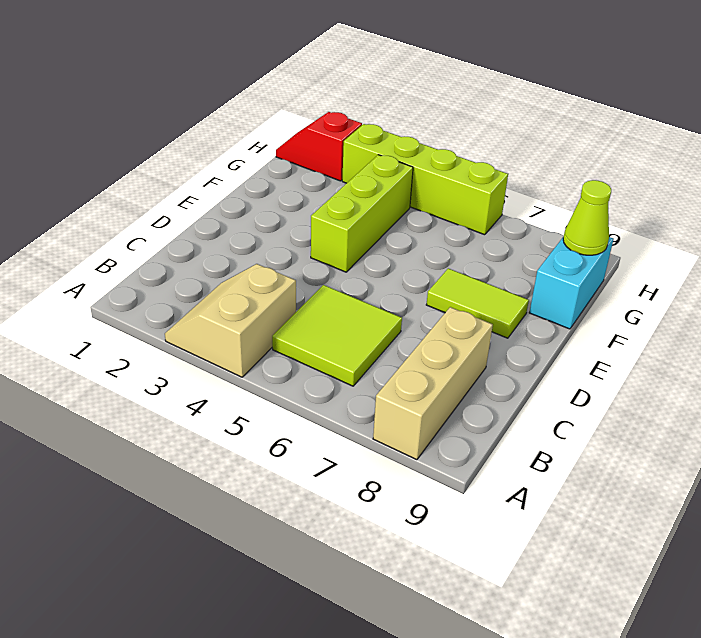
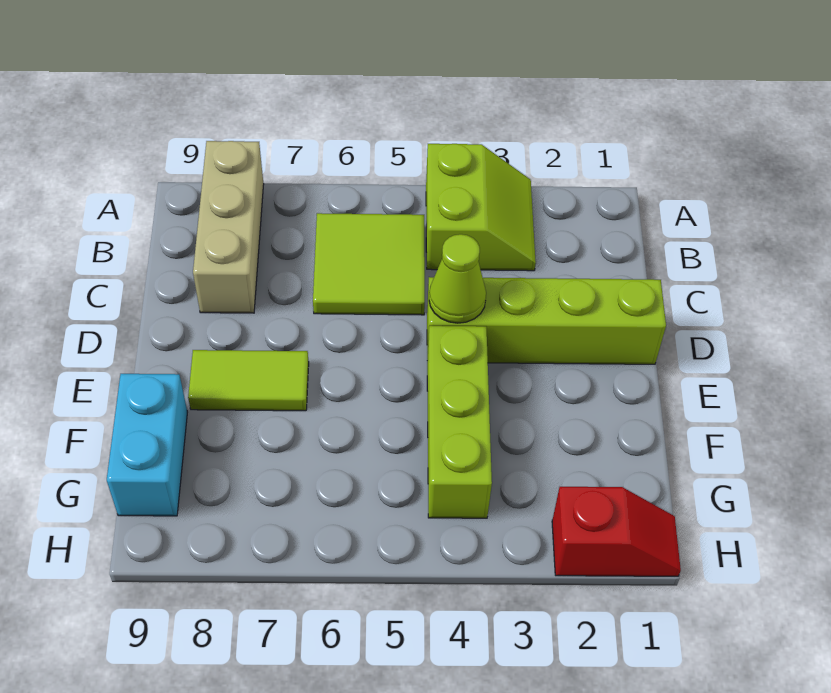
tan slope A3:B4 level 1 top 4 -> lime slope A3:B4 level 1 top 4
lime cone G9 level 2 -> lime cone D4 level 2
lime brick H3:H6 level 1 -> lime brick D1:D4 level 1

